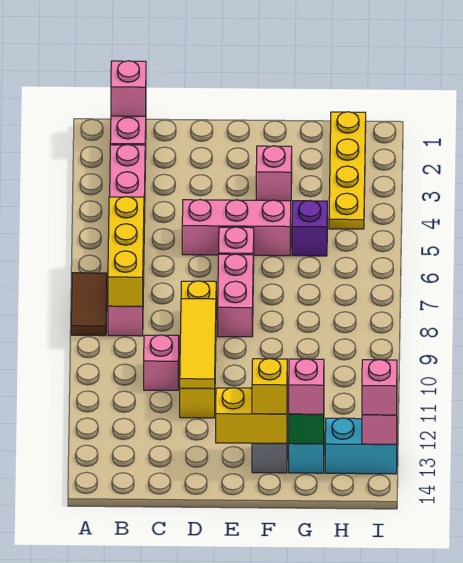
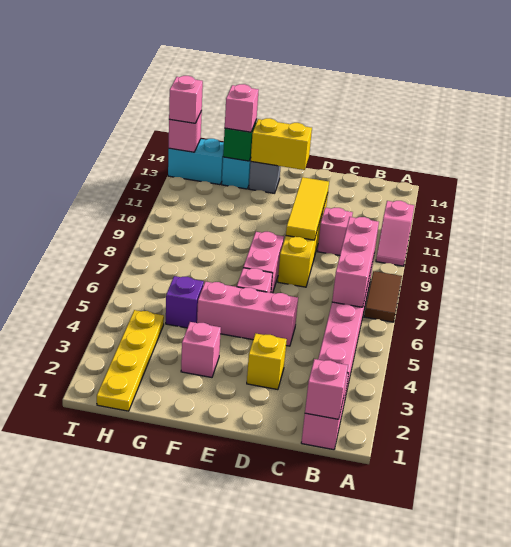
none -> pink slope A10:A11 level 1 top 11
yellow brick B6:B8 level 2 -> pink brick B6:B8 level 2
yellow brick F13 level 3 -> yellow brick D3 level 1

